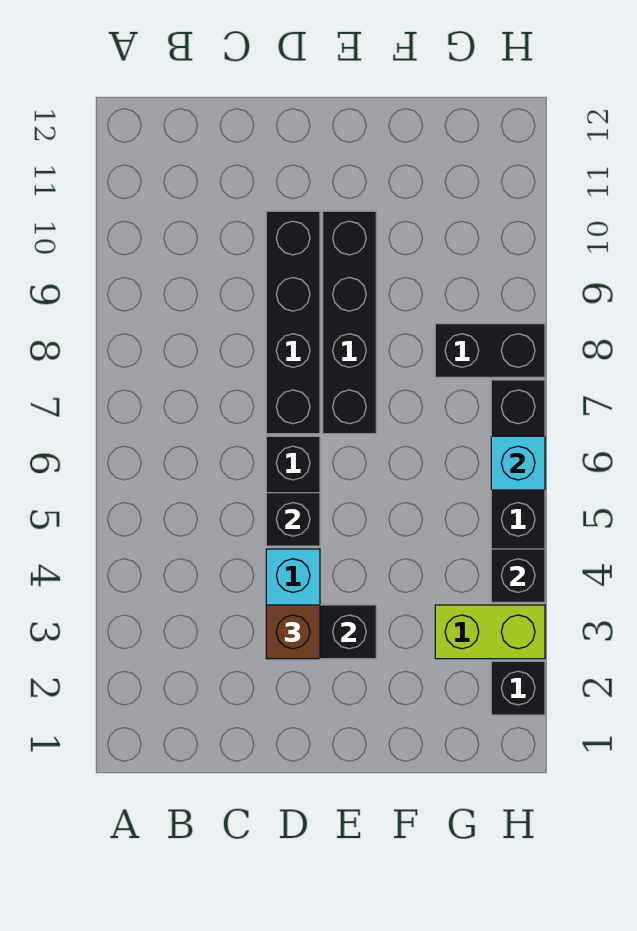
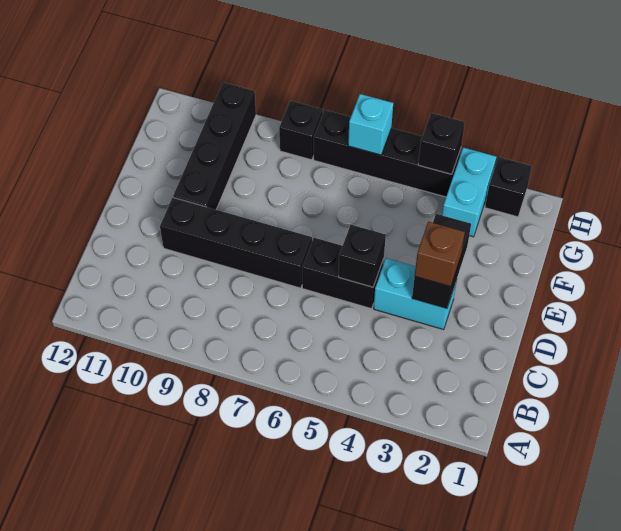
black brick E7:E10 level 1 -> black brick E10:H10 level 1
lime brick G3:H3 level 1 -> cyan brick G3:H3 level 1
black brick G8:H8 level 1 -> black brick H8 level 1

